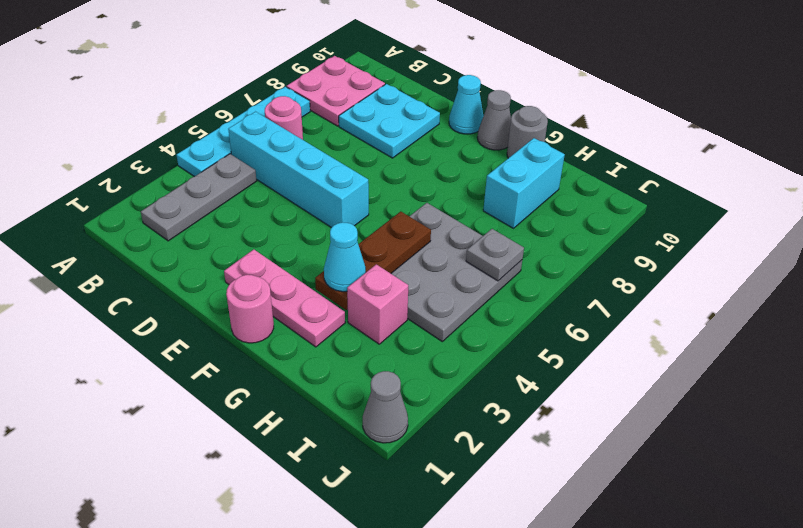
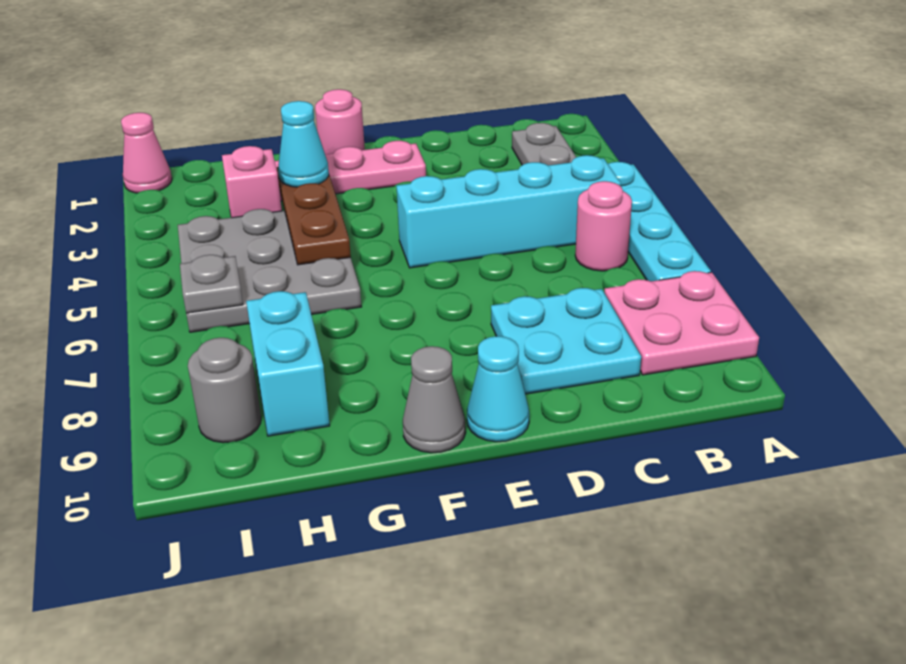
grey round brick G10 level 1 -> grey round brick I9 level 1
grey cone J1 level 1 -> pink cone J1 level 1

